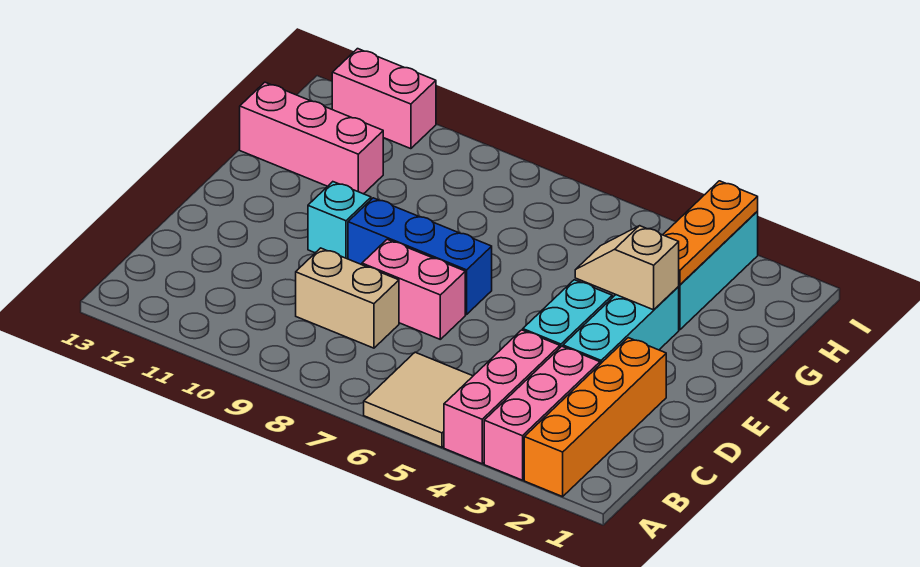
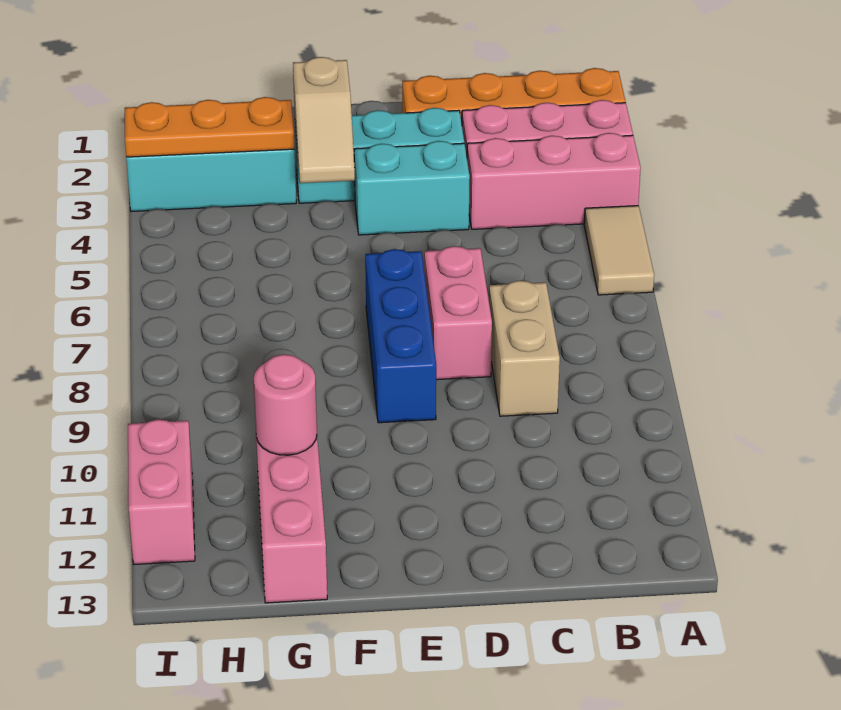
tan tile A5:B6 level 1 -> tan tile A5:A6 level 1
cyan brick E10 level 1 -> none
none -> pink round brick G11 level 2

